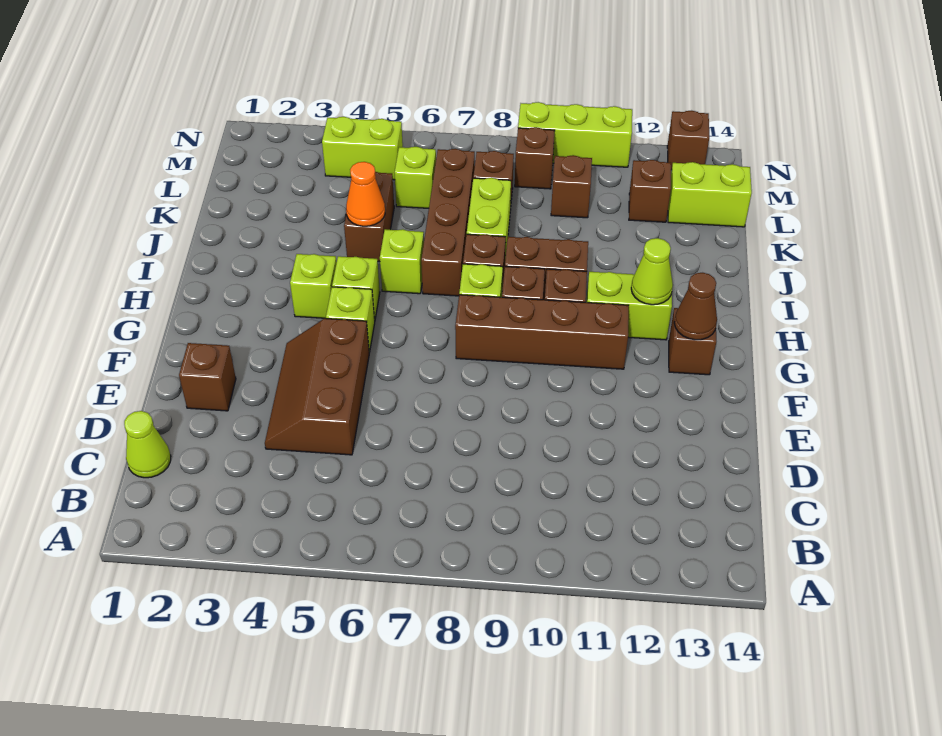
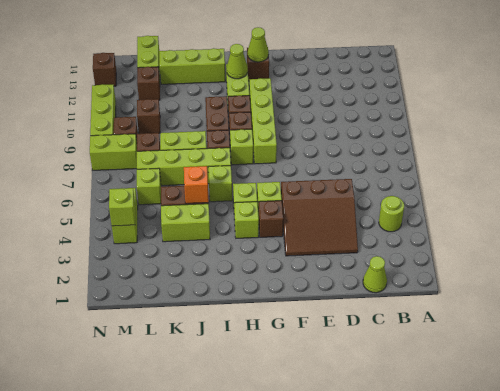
none -> lime round brick B4 level 1
brown slope D4:F5 level 1 top 5 -> brown slope D3:F5 level 1 top 5
brown brick E2 level 1 -> brown brick G4 level 1
brown brick G8:G11 level 1 -> lime brick G8:G11 level 1
brown cone G13 level 2 -> lime cone G13 level 2
brown brick I7:L7 level 1 -> lime brick I7:L7 level 1
none -> lime brick I13:K13 level 1
none -> lime brick J4:K4 level 1
orange cone J5 level 2 -> orange brick J5 level 2
none -> lime brick M4 level 2
none -> lime brick M8:N8 level 1

